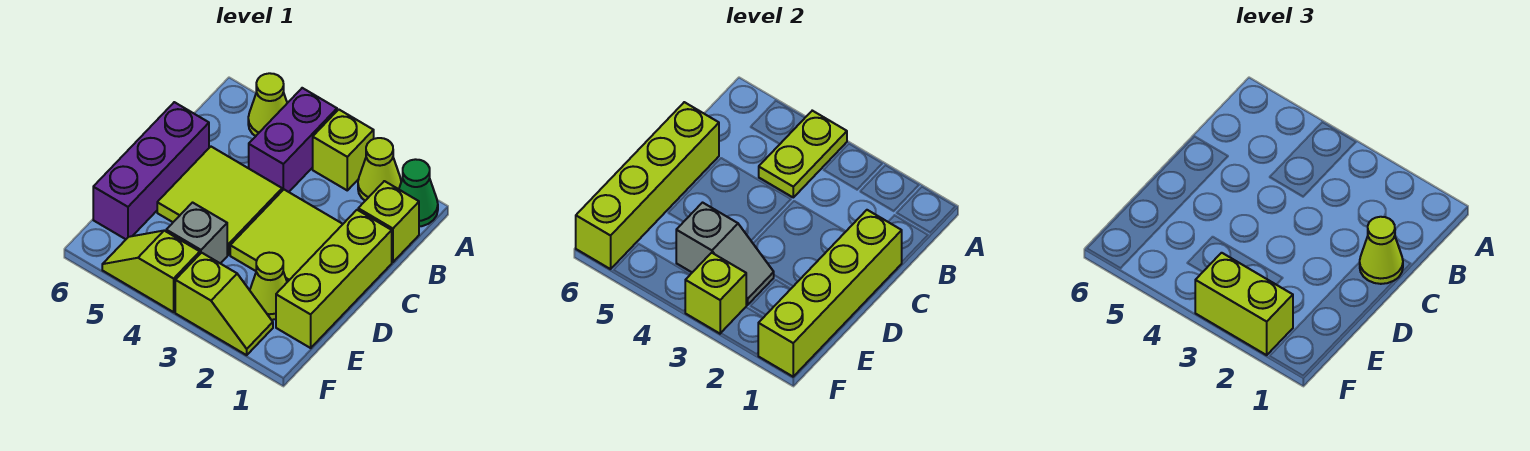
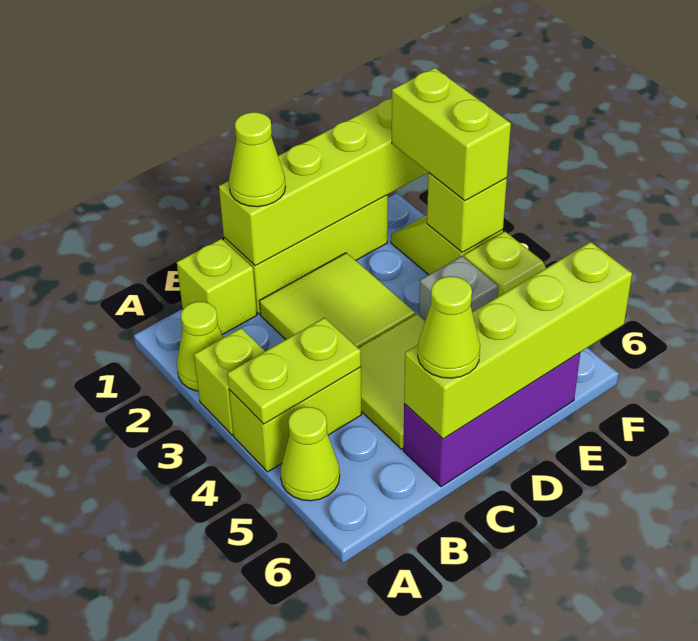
green cone A1 level 1 -> none
purple brick A4:B4 level 1 -> lime brick A4:B4 level 1
lime cone E2 level 1 -> lime cone C6 level 3
grey slope E3:E4 level 2 top 4 -> none

